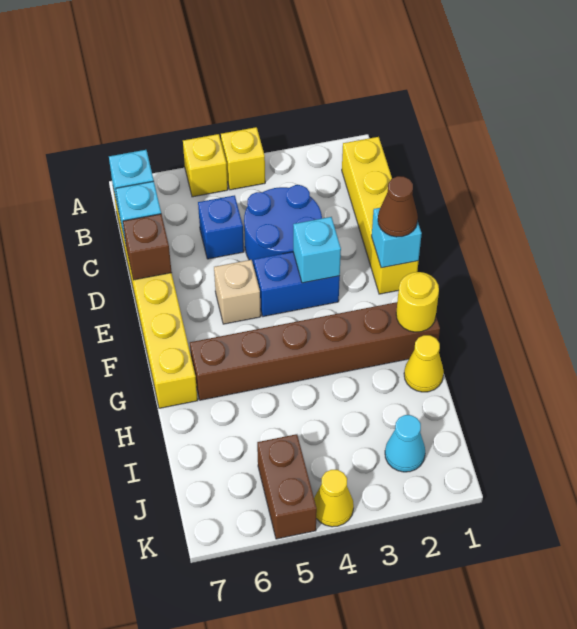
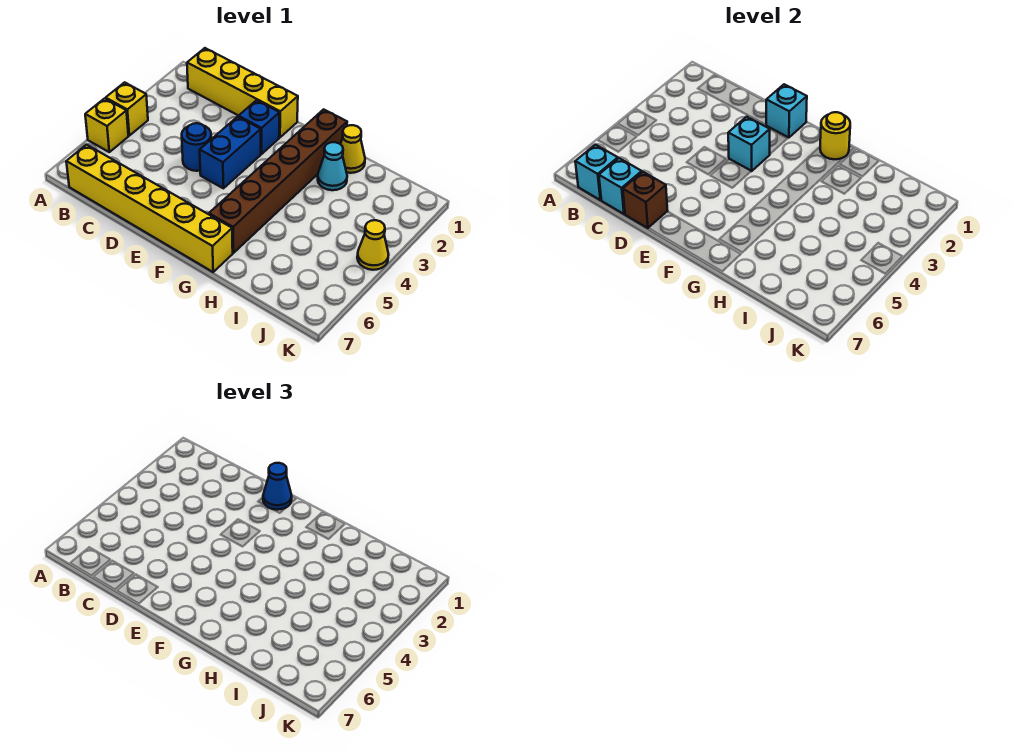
blue round brick C3:D4 level 1 -> blue round brick D4 level 1
blue brick C5 level 1 -> blue brick E2 level 1
brown cone E1 level 3 -> blue cone E1 level 3
tan brick E5 level 1 -> none
cyan cone J2 level 1 -> cyan cone H2 level 1
brown brick J5:K5 level 1 -> none

